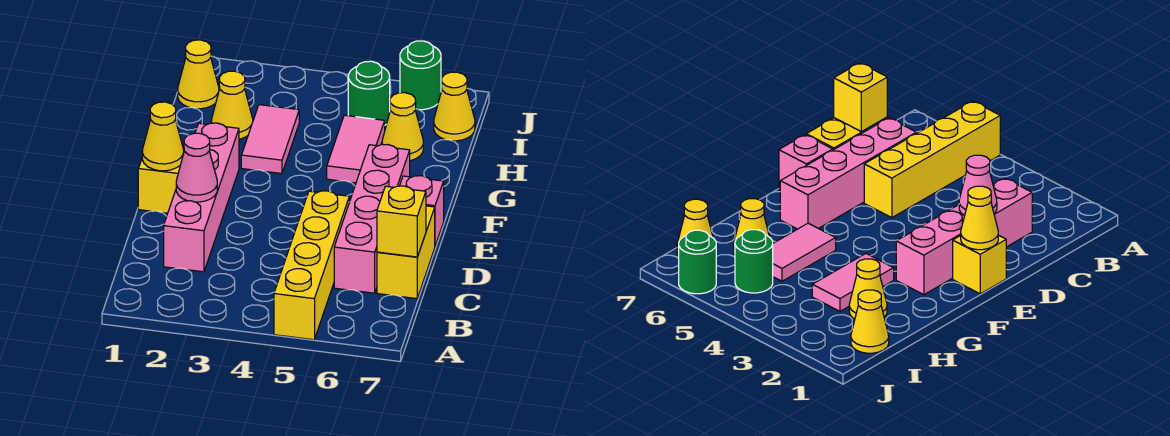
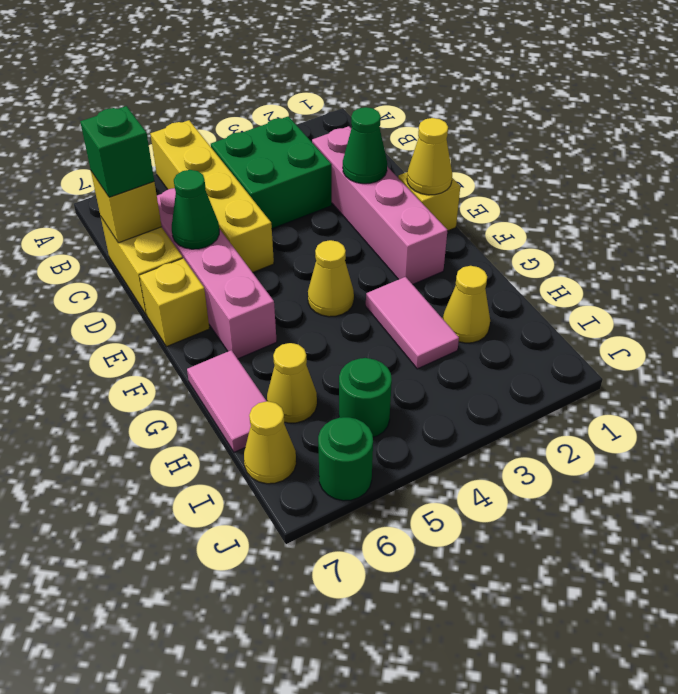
none -> green brick B3:C4 level 1
none -> green brick C7 level 3
pink cone D2 level 2 -> green cone D2 level 2
none -> green cone D6 level 2
pink brick E7 level 1 -> yellow brick E7 level 1
pink tile G5:H5 level 1 -> pink tile G7:H7 level 1
yellow cone I1 level 1 -> yellow cone F4 level 1

